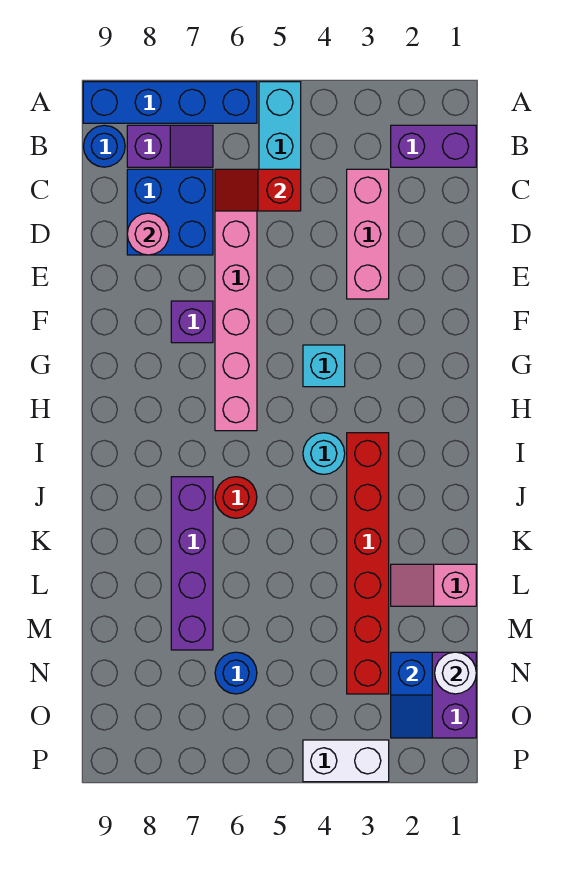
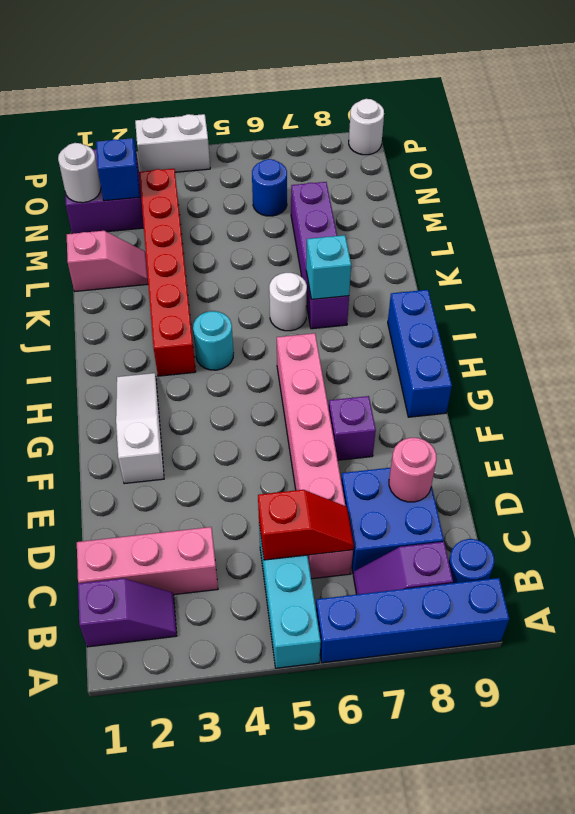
purple brick B1:B2 level 1 -> purple slope B1:B2 level 1 top 1
pink brick C3:E3 level 1 -> pink brick C1:C3 level 1
none -> white slope F2:H2 level 1 top F
cyan brick G4 level 1 -> cyan brick J7 level 2
none -> blue brick G9:I9 level 1
red round brick J6 level 1 -> white round brick J6 level 1
none -> white round brick P9 level 1

